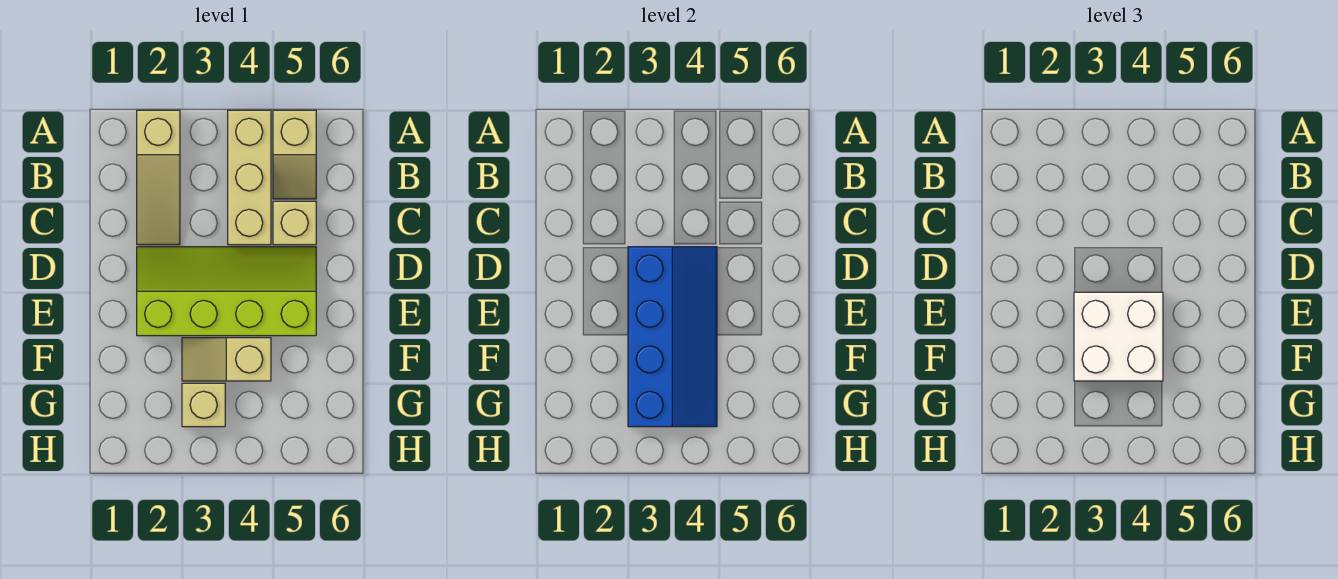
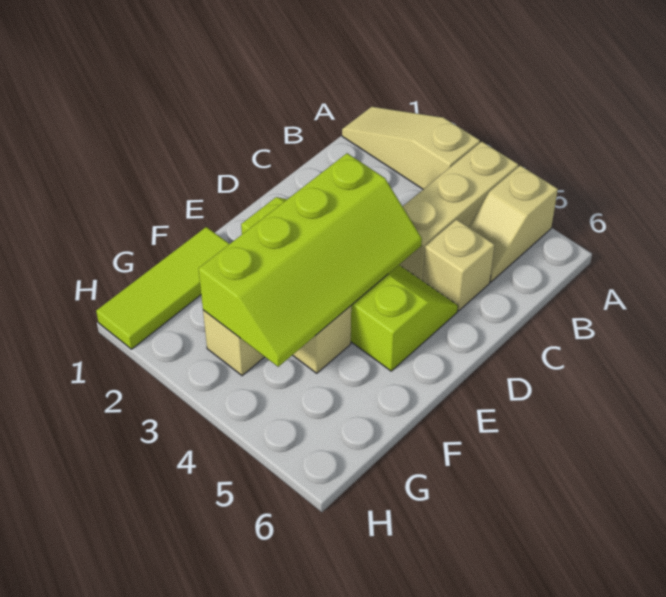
tan slope A2:C2 level 1 top A -> tan slope A1:A3 level 1 top 3
blue slope D3:G4 level 2 top 3 -> lime slope D3:G4 level 2 top 3
white brick E3:F4 level 3 -> none
none -> lime tile F1:H1 level 1

